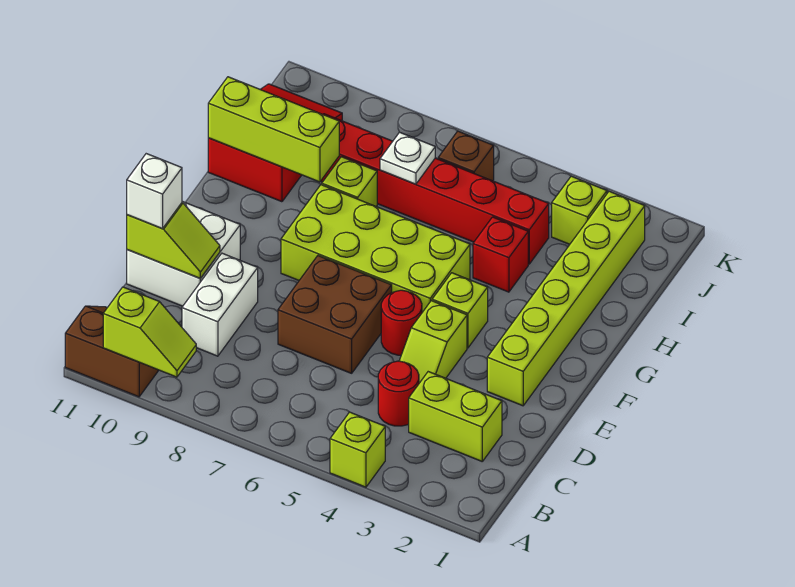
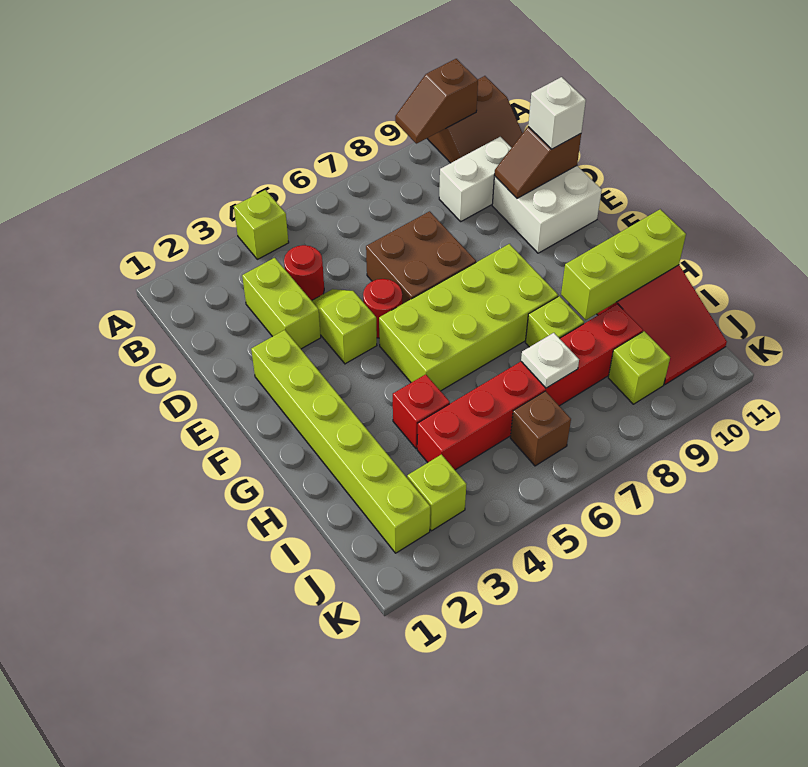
lime slope A9:A10 level 2 top 10 -> brown slope A9:A10 level 2 top 10
lime brick C2:C3 level 1 -> lime brick C3:D3 level 1
white brick C9:D9 level 1 -> white brick C9:C10 level 1
lime slope D10:D11 level 2 top 11 -> brown slope D10:D11 level 2 top 11
lime brick F4 level 1 -> lime brick J9 level 1

